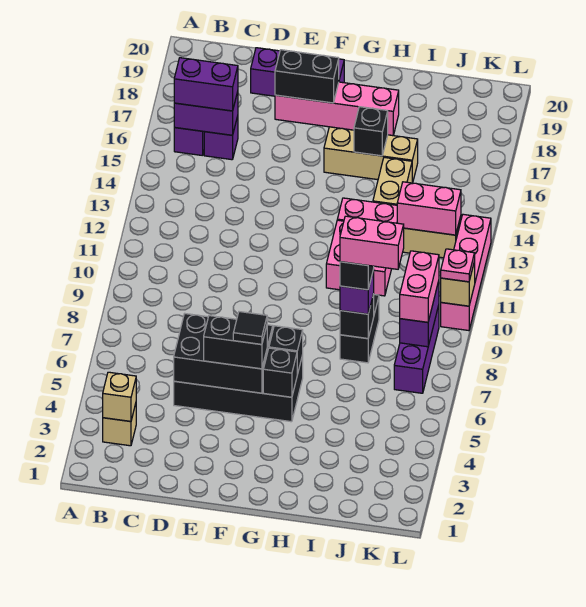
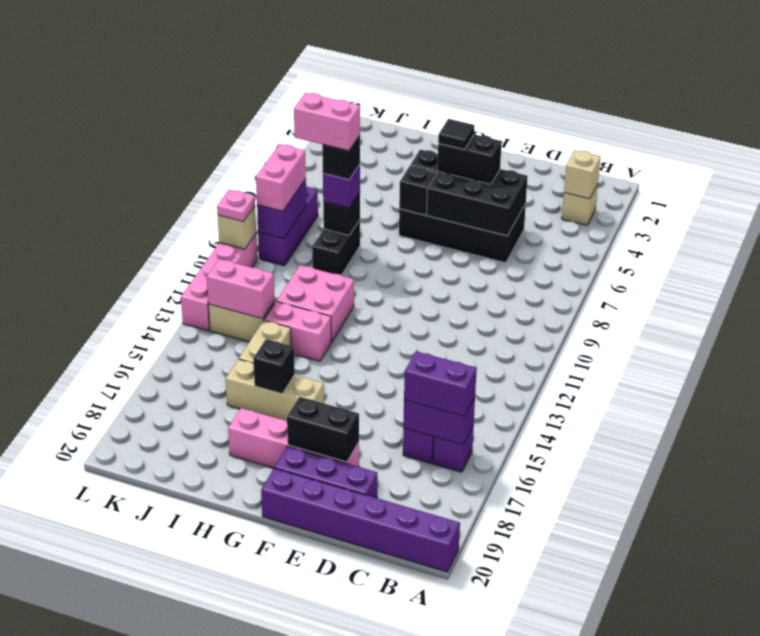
none -> purple brick A20:F20 level 1

